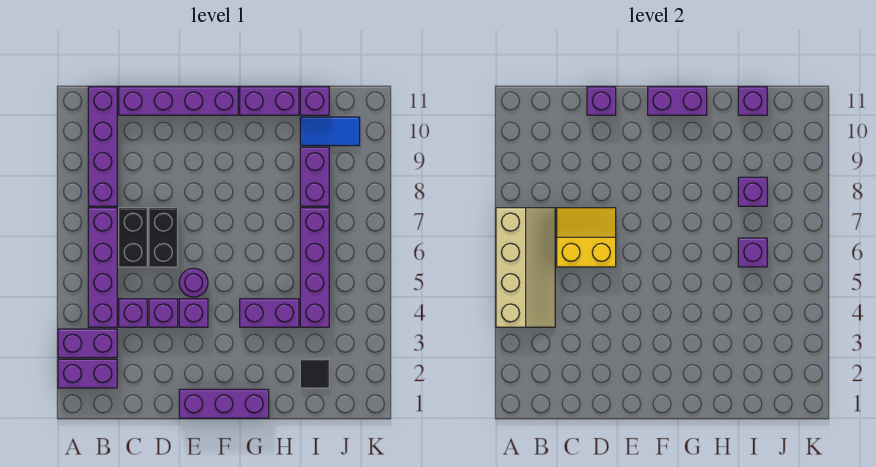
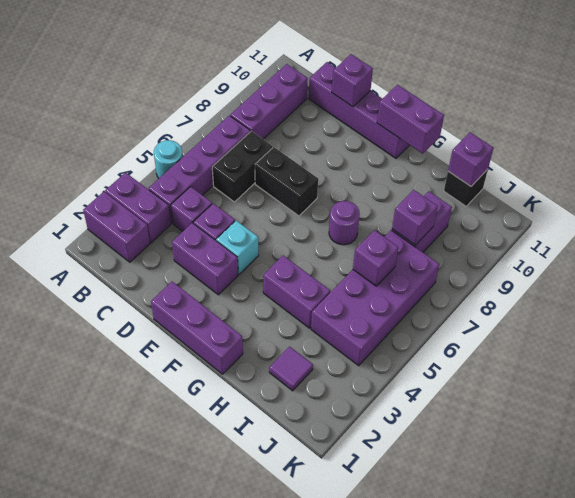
tan slope A4:B7 level 2 top A -> none
none -> cyan round brick A5 level 1
purple brick B8:B11 level 1 -> purple brick B8:B10 level 1
yellow slope C6:D7 level 2 top 6 -> none
black brick D6:D7 level 1 -> black brick D7:E7 level 1
purple brick E4 level 1 -> cyan brick E4 level 1
purple round brick E5 level 1 -> purple round brick G7 level 1
purple brick G11:H11 level 1 -> purple brick D3:E3 level 1
black tile I2 level 1 -> purple tile I2 level 1
purple brick I4:I7 level 1 -> purple brick I4:J7 level 1
blue tile I10:J10 level 1 -> none
purple brick I11 level 1 -> black brick I11 level 1

